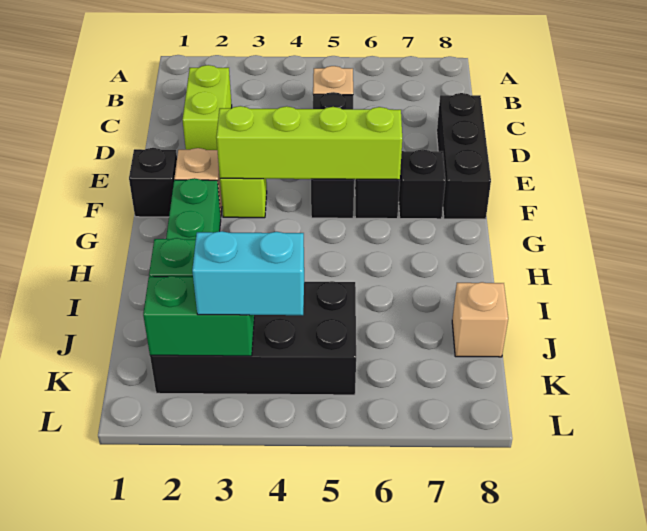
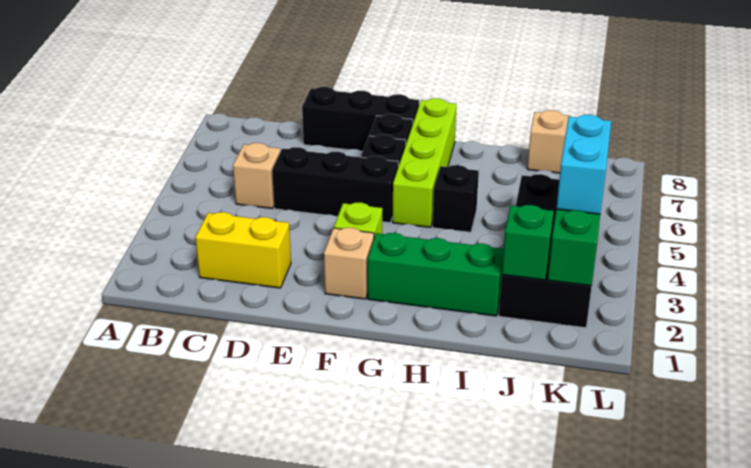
lime brick C2:D2 level 1 -> yellow brick C2:D2 level 1
black brick F1 level 1 -> black brick H5 level 1
lime brick F3:F6 level 2 -> lime brick G5:G8 level 1

